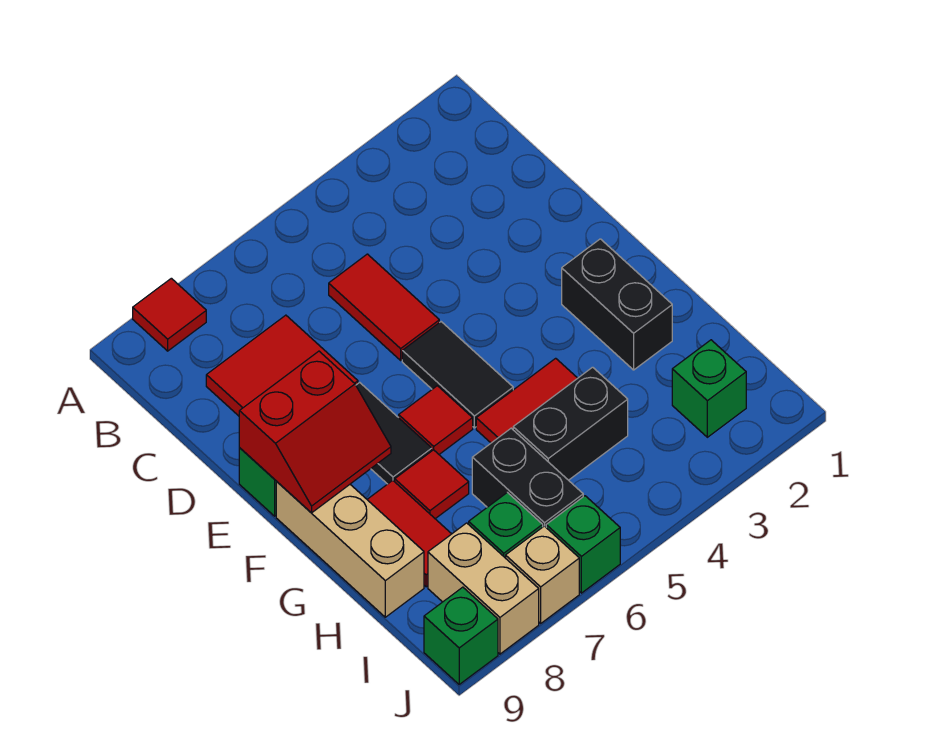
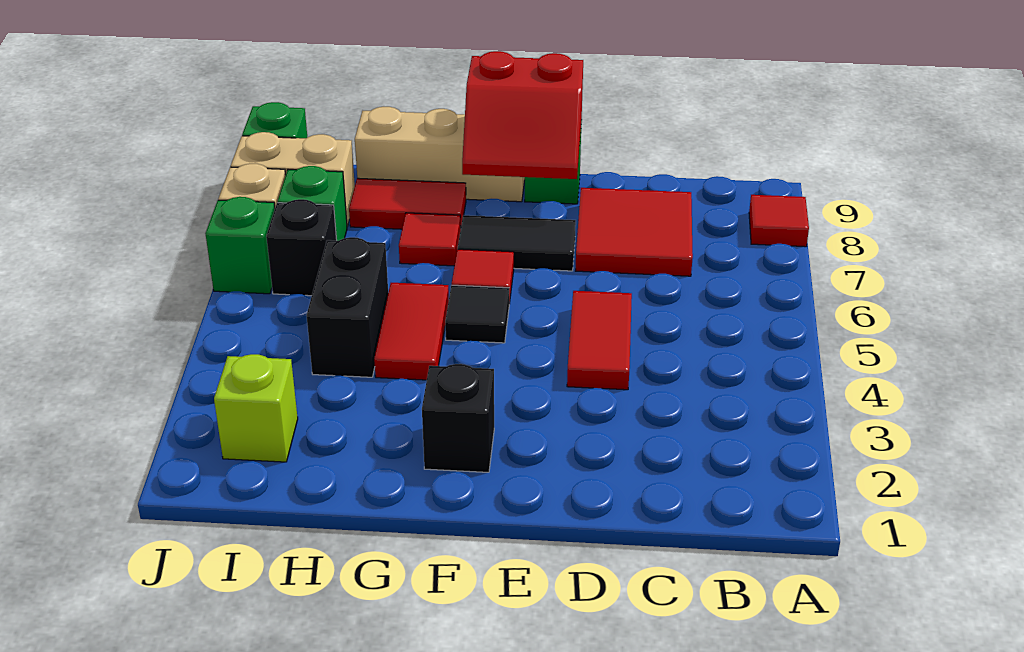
red tile C5:D5 level 1 -> red tile D4:D5 level 1
black tile E5:F5 level 1 -> black tile F5 level 1
red slope E8:F9 level 2 top E -> red slope E8:F9 level 2 top 9
black brick F2:G2 level 1 -> black brick F2 level 1
black brick H6:I6 level 1 -> black brick I6 level 1
green brick I2 level 1 -> lime brick I2 level 1

